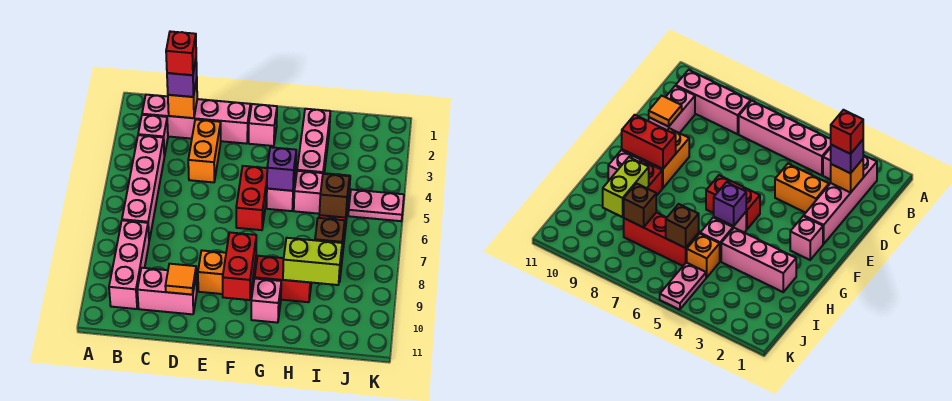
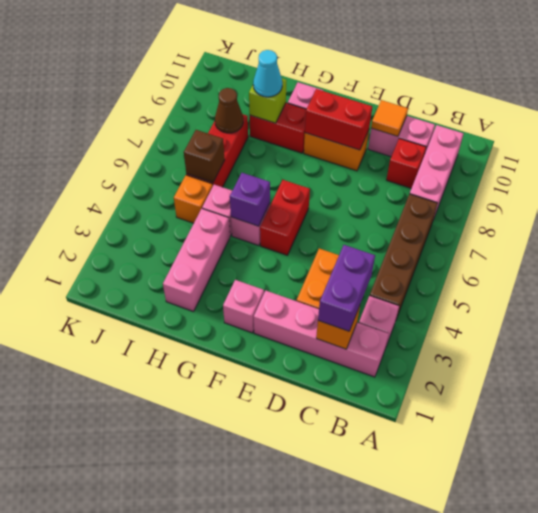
pink brick B4:B7 level 1 -> brown brick B4:B7 level 1
purple brick C2 level 3 -> purple brick C2:C3 level 3
red brick C2 level 4 -> red brick C9 level 1
red brick F9:F10 level 2 -> red brick E9:F9 level 2
lime brick H9:I9 level 2 -> lime brick H9 level 2
none -> cyan cone H9 level 3
brown brick I8 level 2 -> brown cone I8 level 2
pink plate J5:K5 level 1 -> none

